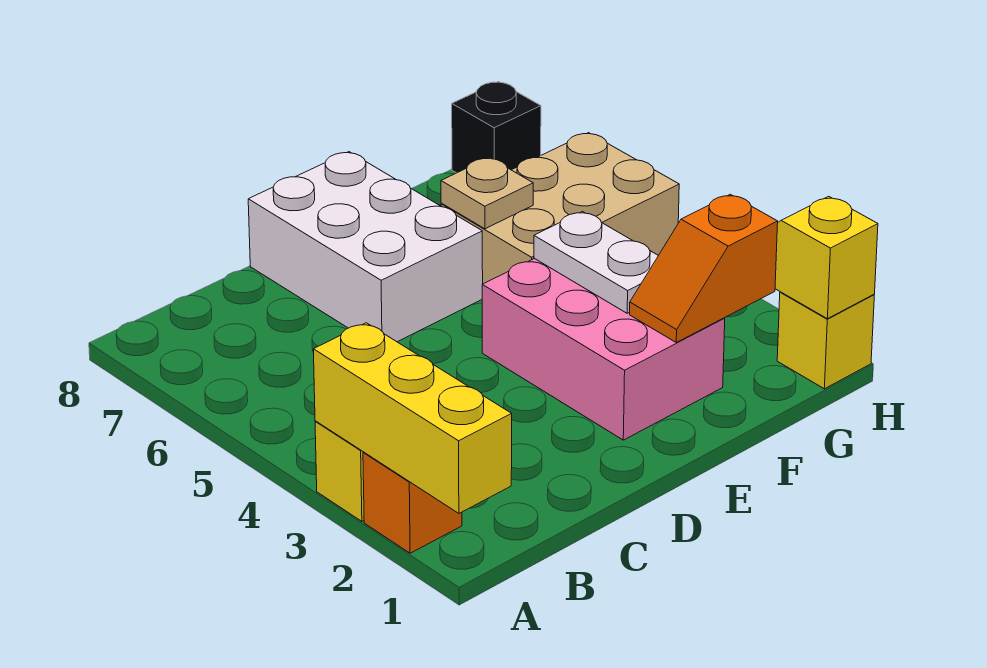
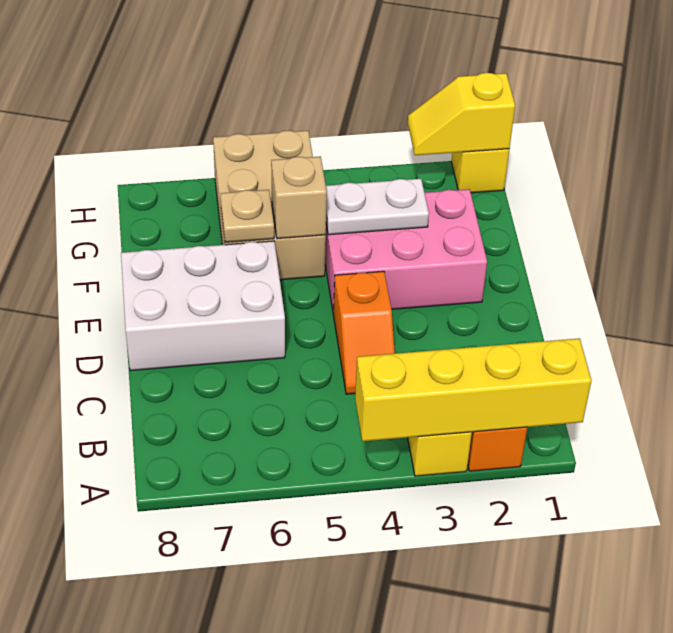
yellow brick A1:A3 level 2 -> yellow brick A1:A4 level 2
orange slope F2:G2 level 2 top G -> orange slope C4:D4 level 1 top D
none -> tan brick F5 level 2
black brick H8 level 1 -> none

